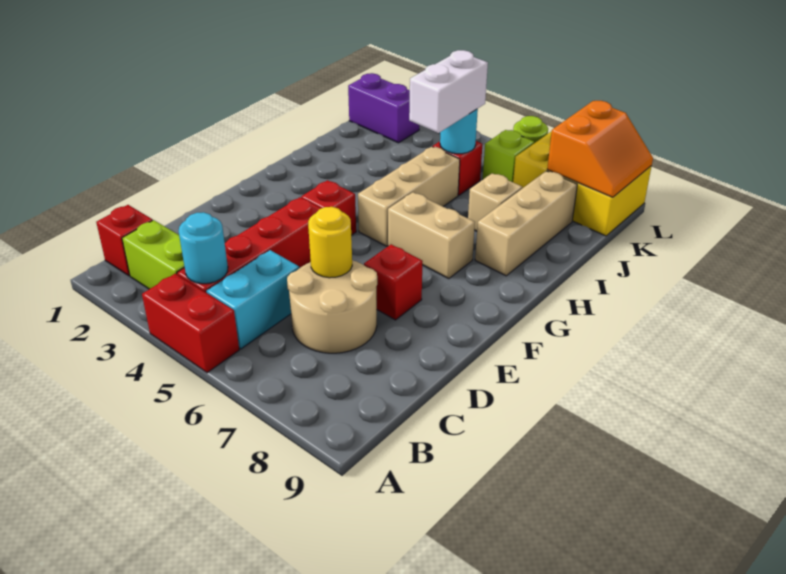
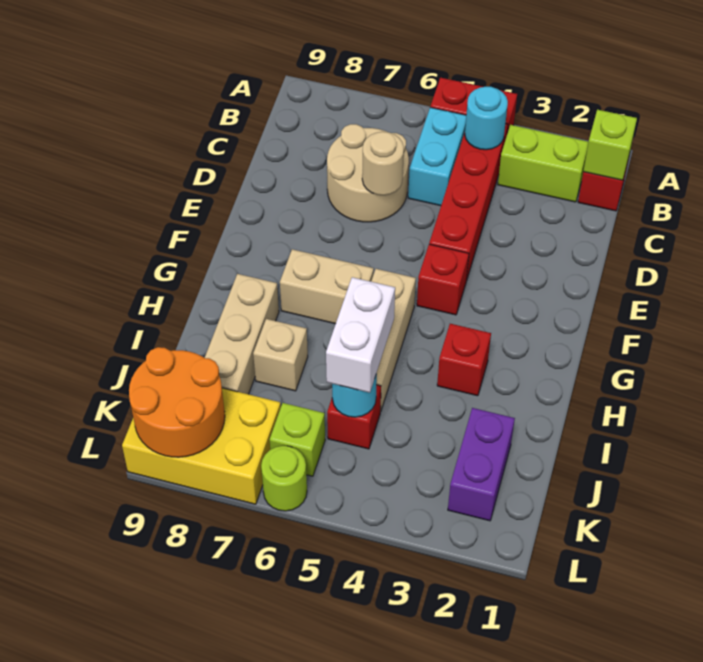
none -> lime brick B1 level 2
yellow round brick D6 level 2 -> tan round brick D6 level 2
red brick E7 level 1 -> red brick H3 level 1
purple brick K1:K2 level 1 -> purple brick J2:K2 level 1
orange slope K8:L9 level 2 top 8 -> orange round brick K8:L9 level 2

